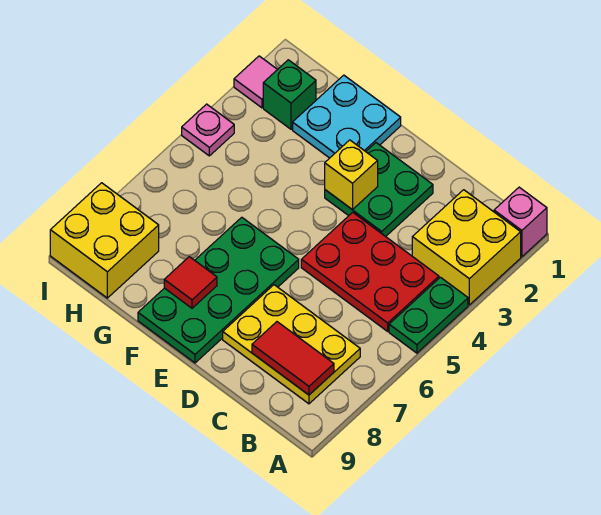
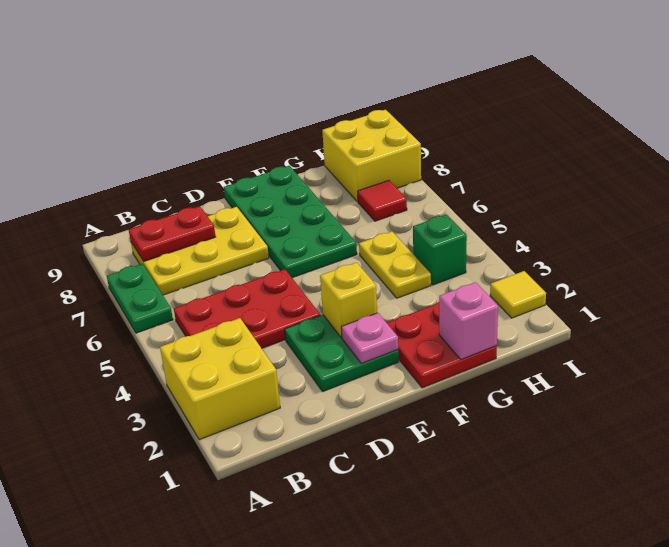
pink brick A1 level 1 -> pink brick G1 level 2
green plate A4:A5 level 1 -> green plate A6:A7 level 1
red tile B8:C8 level 2 -> red plate B8:C8 level 2
cyan plate F1:G2 level 1 -> red plate F1:G2 level 1
red tile F8 level 2 -> red tile H7 level 1
none -> yellow plate G4:G5 level 1
green brick H2 level 1 -> green brick H4 level 1
pink tile I2 level 1 -> yellow tile I2 level 1
pink plate I4 level 1 -> pink plate E2 level 2

